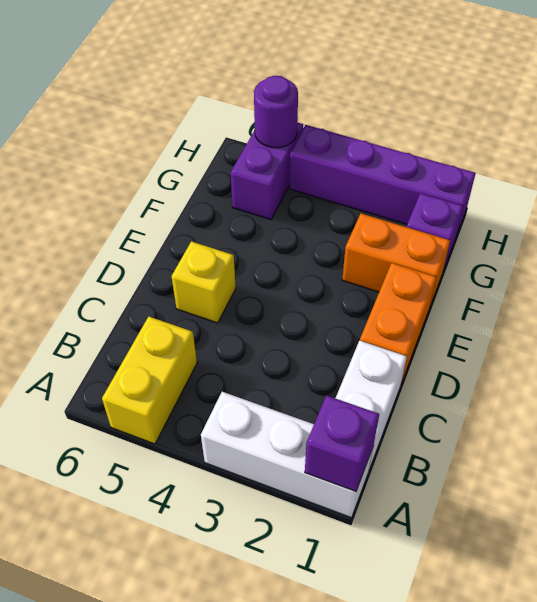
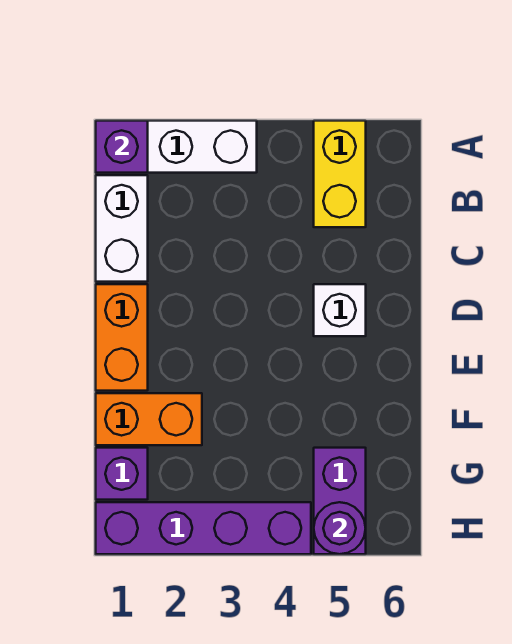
yellow brick D5 level 1 -> white brick D5 level 1

